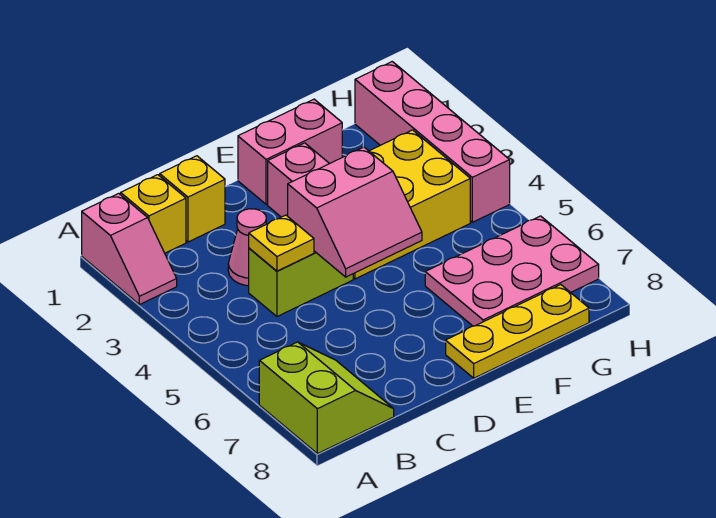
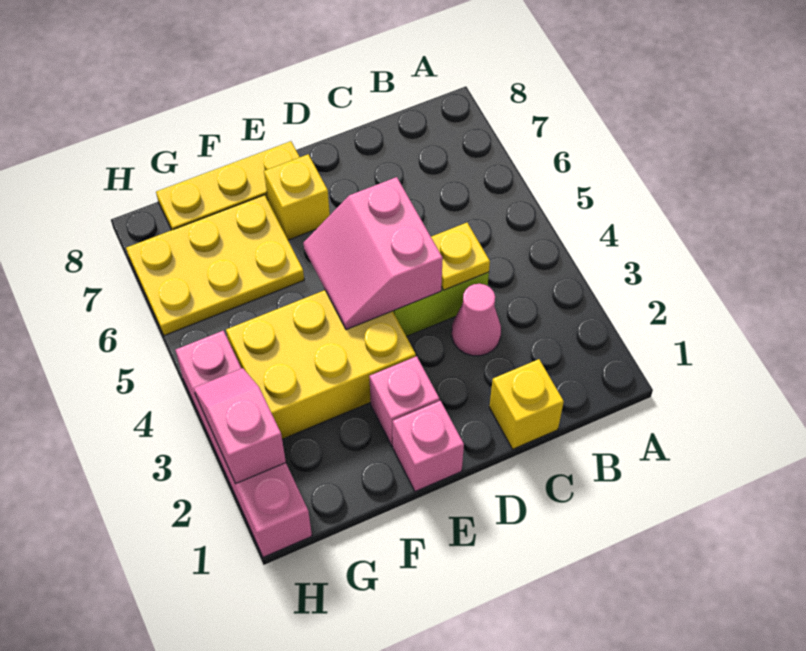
pink slope A1:A2 level 1 top 1 -> pink slope H2:H3 level 2 top 2
lime slope A7:B8 level 1 top A -> none
yellow brick B1 level 1 -> yellow brick E7 level 1
pink slope D4:E5 level 2 top 4 -> pink slope D4:E5 level 2 top D
pink brick E1:F1 level 1 -> pink brick E1 level 1
pink plate F6:H7 level 1 -> yellow plate F6:H7 level 1

